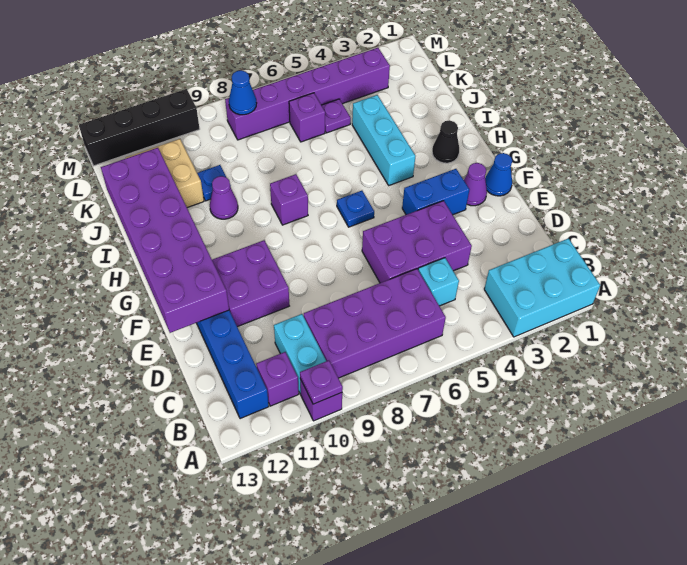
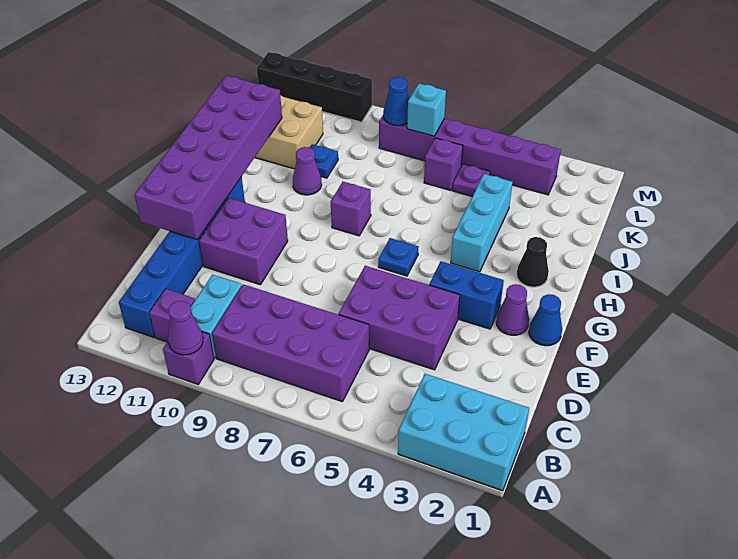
purple plate A10 level 2 -> purple cone A10 level 2
cyan brick C5 level 1 -> cyan brick L7 level 2

